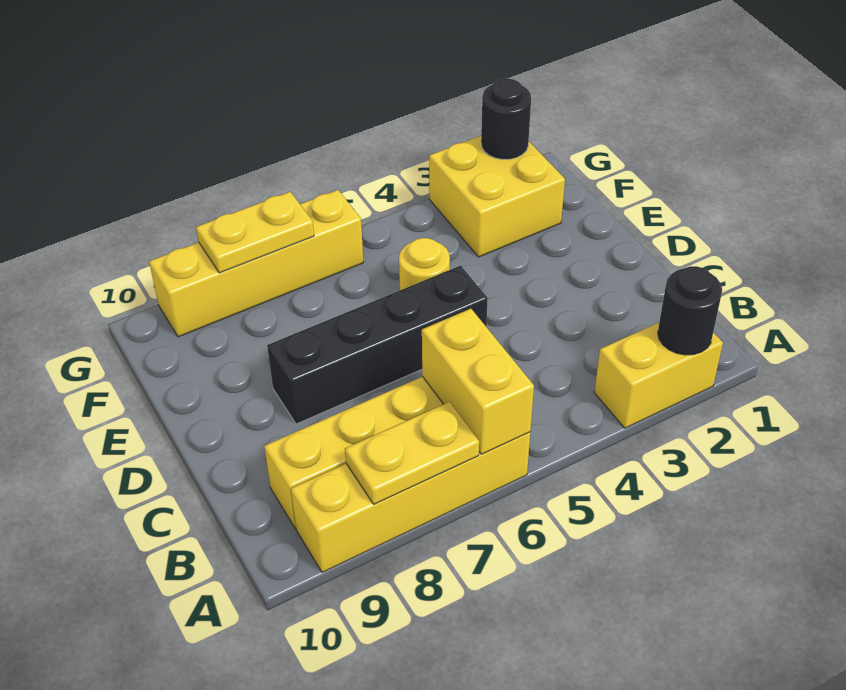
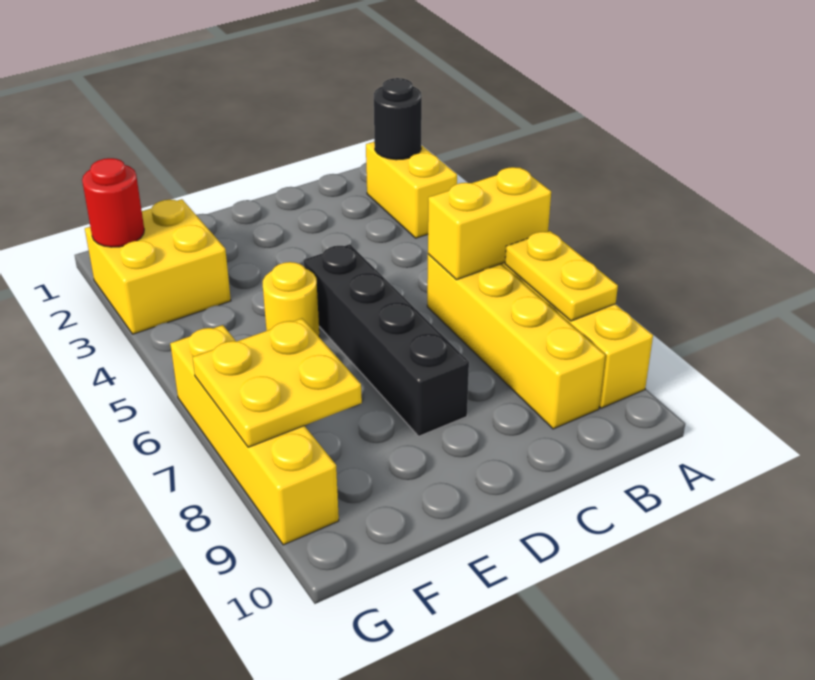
black round brick G2 level 2 -> red round brick G2 level 2
yellow plate G7:G8 level 2 -> yellow plate F7:G8 level 2

